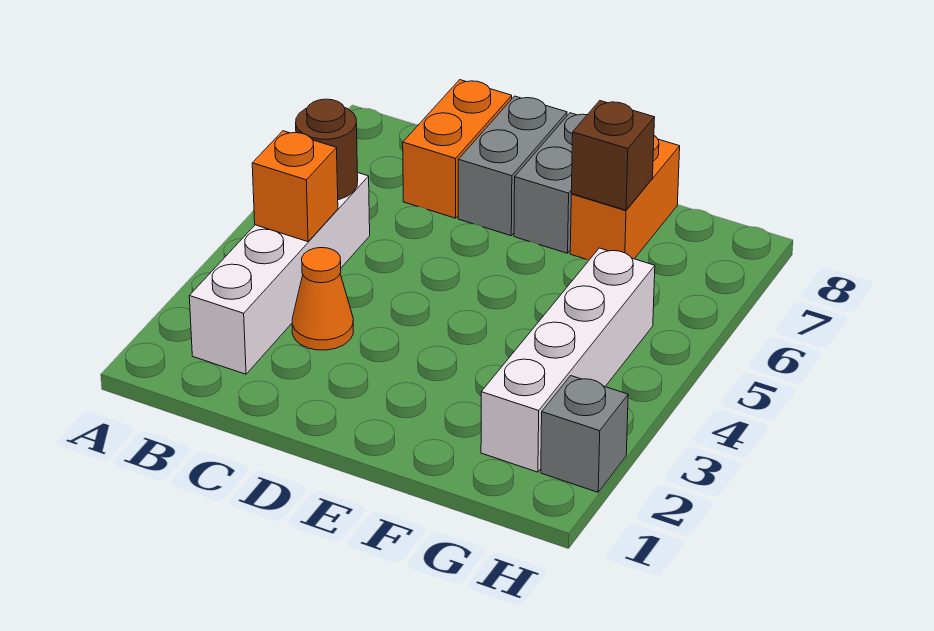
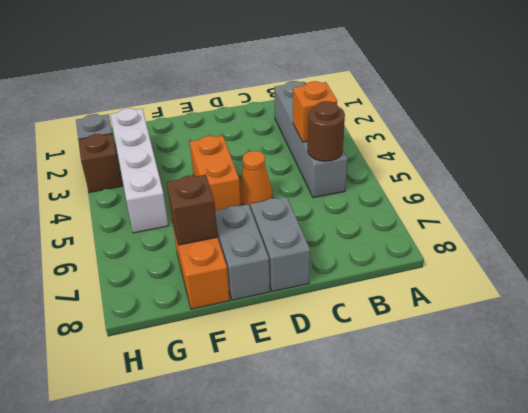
white brick B2:B5 level 1 -> grey brick B2:B5 level 1
orange cone C3 level 1 -> orange cone D5 level 1
orange brick C7:C8 level 1 -> orange brick E4:E5 level 1
none -> brown brick H3 level 1

